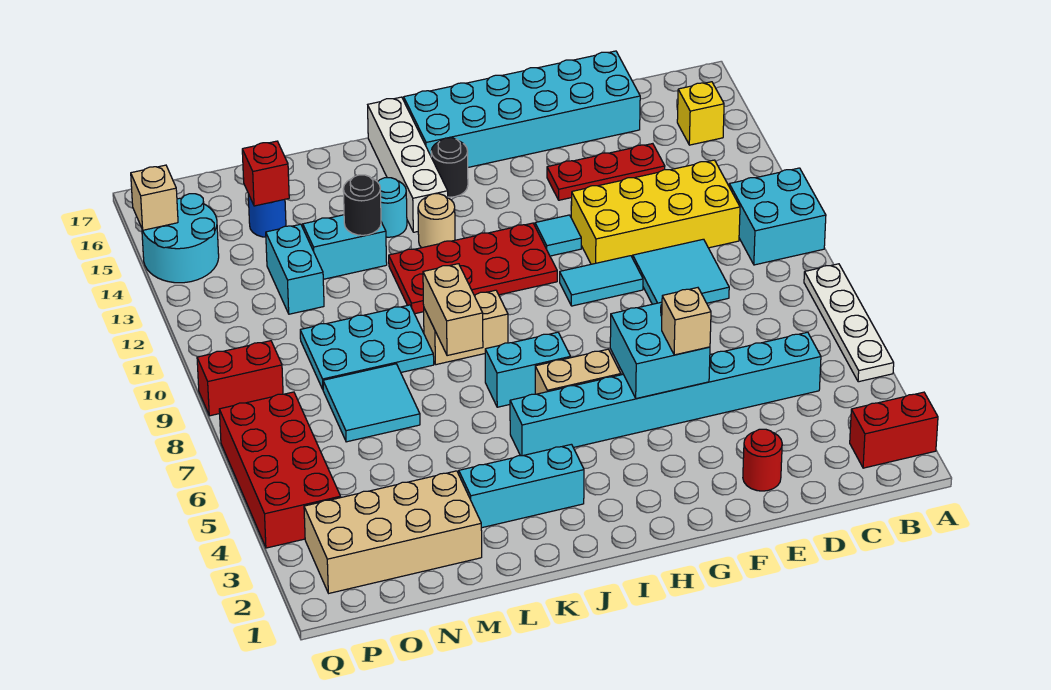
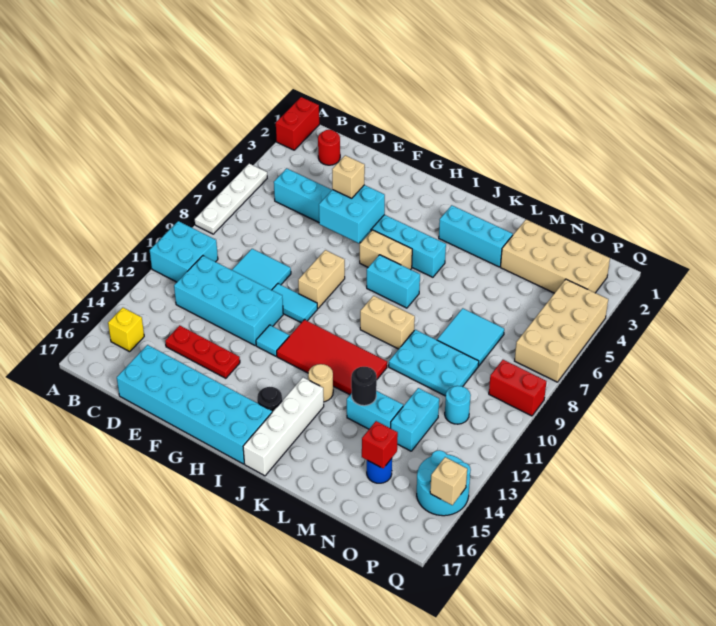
red brick A2:B2 level 1 -> red brick A1:A2 level 1
yellow brick C11:F12 level 1 -> cyan brick C11:F12 level 1
red round brick E2 level 1 -> red round brick C2 level 1
red plate H11:K12 level 1 -> red tile H11:K12 level 1
tan brick K8:K9 level 2 -> tan brick G8:G9 level 1
cyan round brick K14 level 1 -> cyan round brick O11 level 1
red brick P4:Q7 level 1 -> tan brick P4:Q7 level 1

